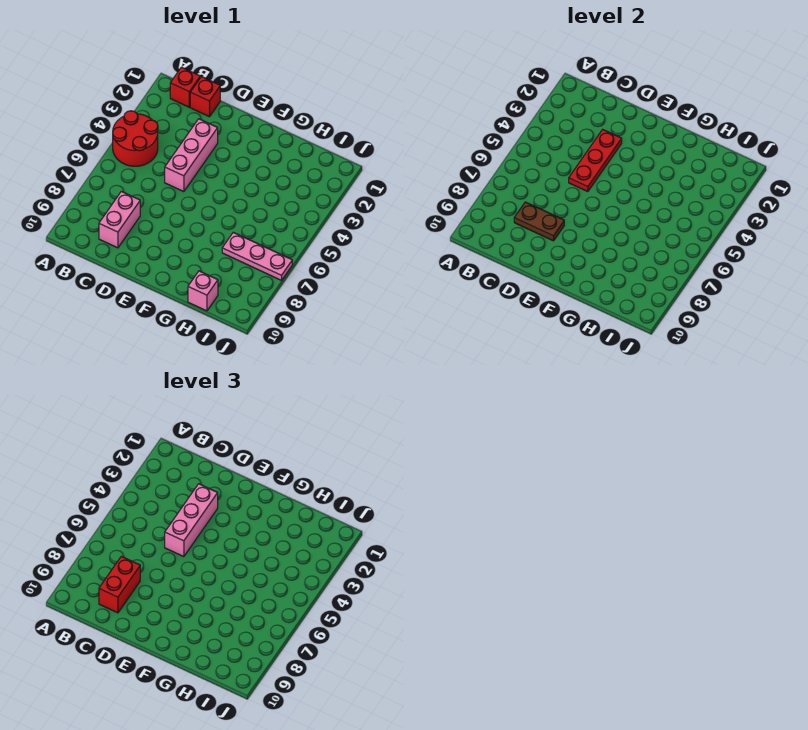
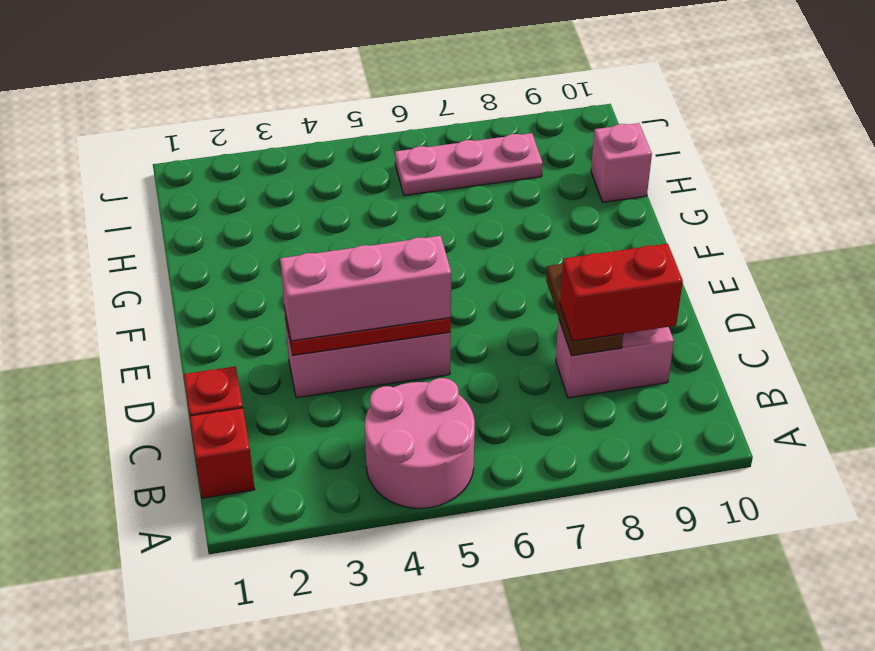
red round brick A4:B5 level 1 -> pink round brick A4:B5 level 1
pink plate H7:J7 level 1 -> pink plate I6:I8 level 1

